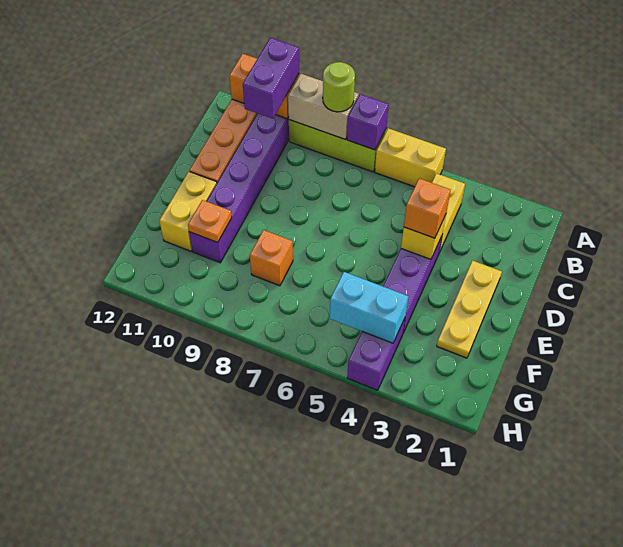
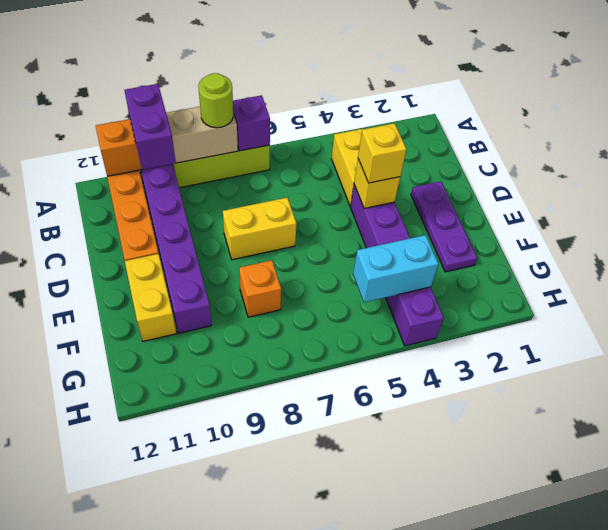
yellow brick A5:A6 level 1 -> yellow brick D7:D8 level 1
yellow plate D2:F2 level 1 -> purple plate D2:F2 level 1
orange brick D4 level 3 -> yellow brick D4 level 3
orange plate F10 level 2 -> none

